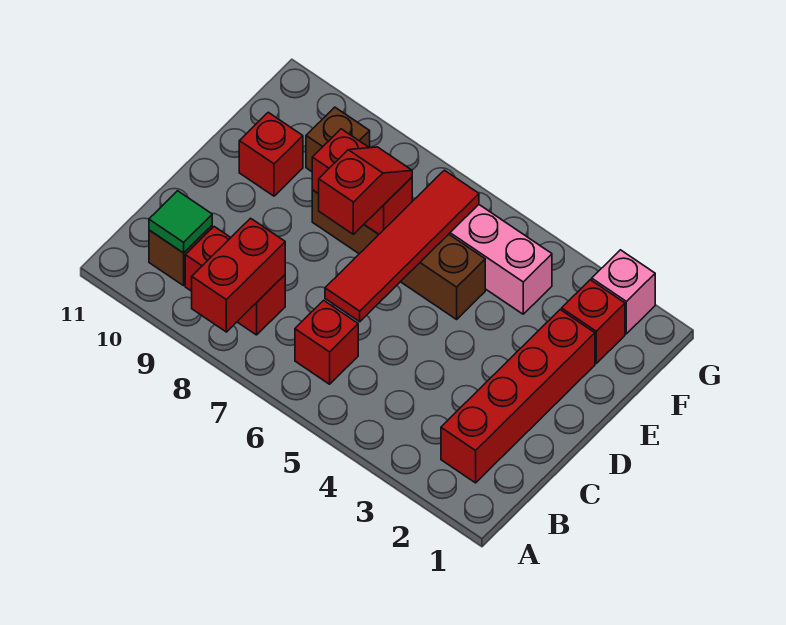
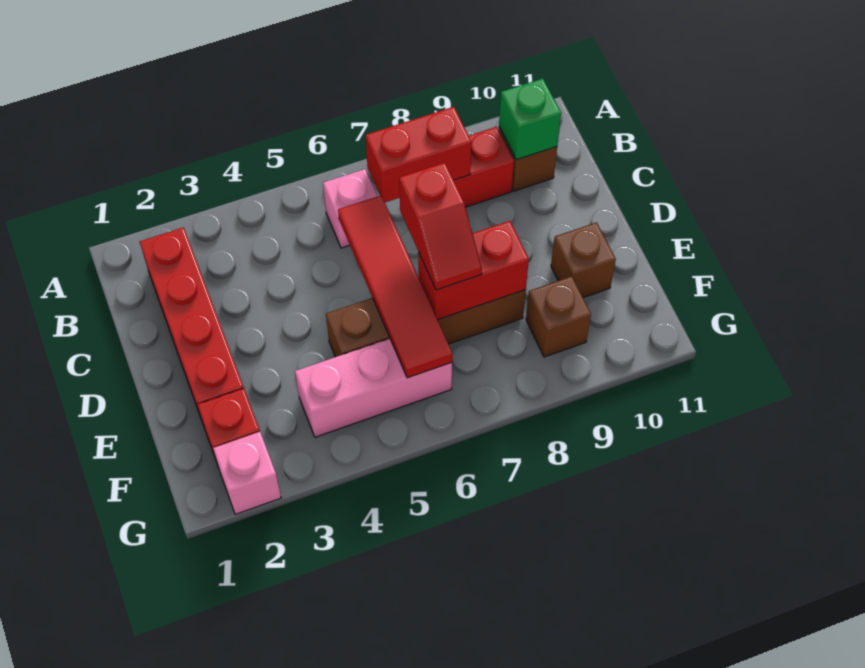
red brick A8:B8 level 2 -> red brick B7:B8 level 2
red brick B6 level 1 -> pink brick B6 level 1
green tile B10 level 2 -> green brick B10 level 2
red brick E10 level 1 -> brown brick E10 level 1

